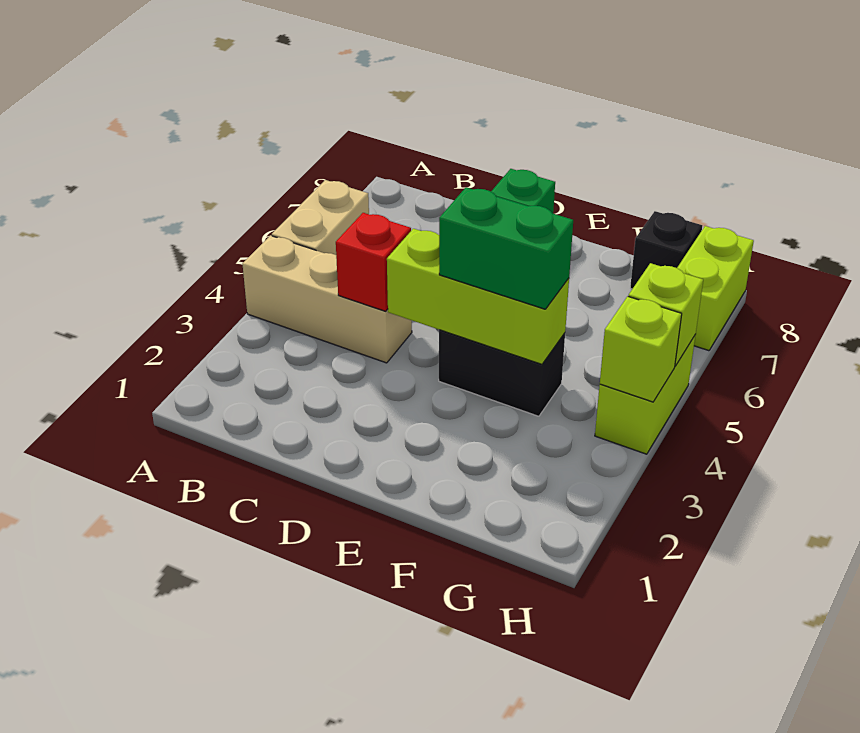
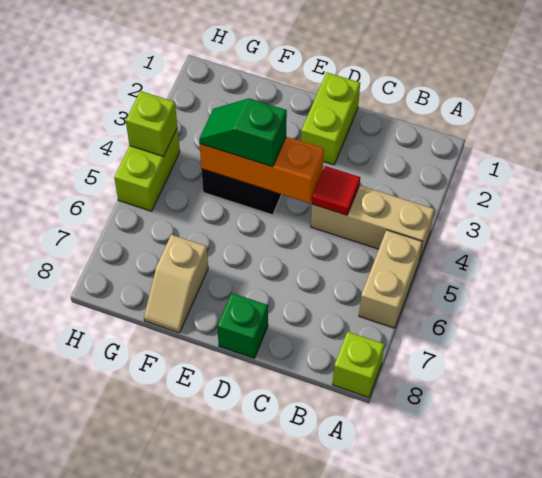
red brick C4 level 2 -> red tile C4 level 2
lime brick D4:F4 level 2 -> orange brick D4:F4 level 2
green brick E4:F4 level 3 -> green slope E4:F4 level 3 top E
none -> tan slope F7:F8 level 1 top 7
black brick G8 level 1 -> none
lime brick H5 level 2 -> lime brick A8 level 1
lime brick H7:H8 level 1 -> lime brick D1:D2 level 1

